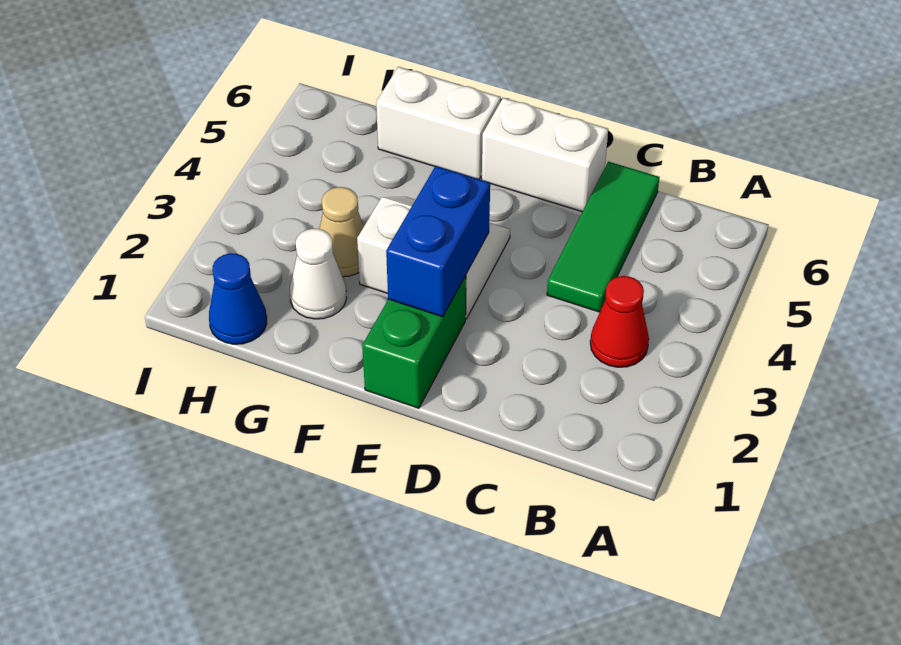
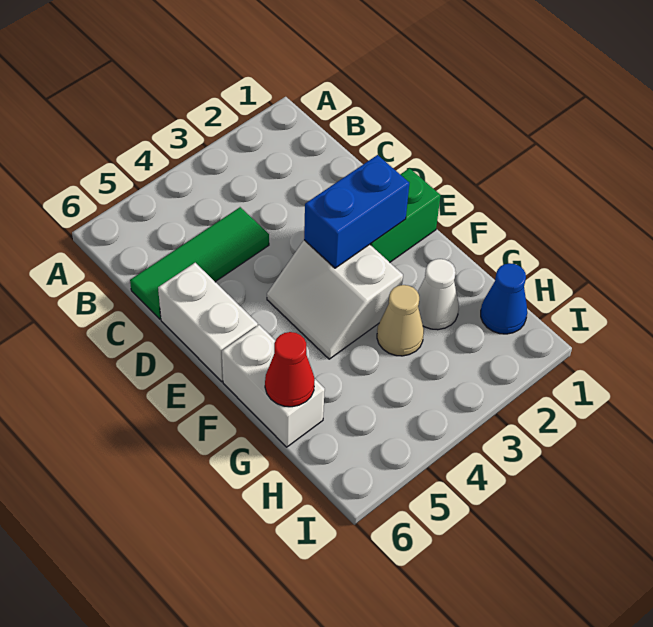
red cone B3 level 1 -> red cone G6 level 2

